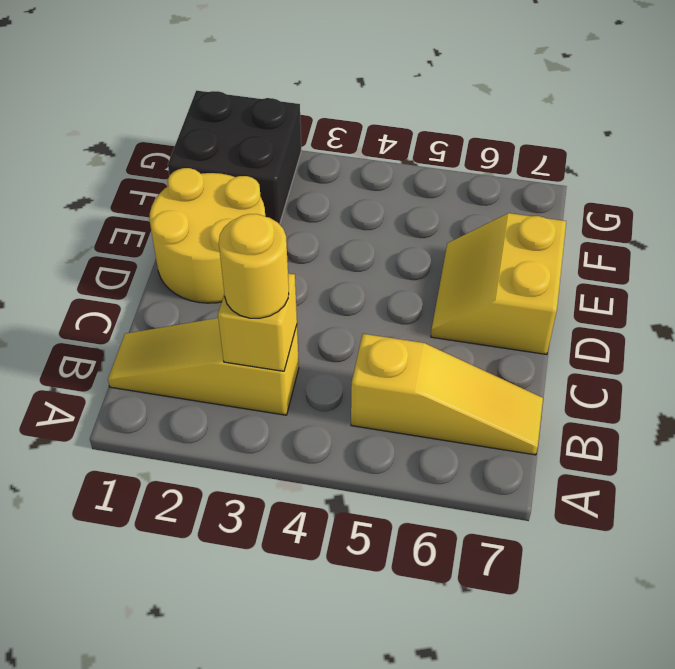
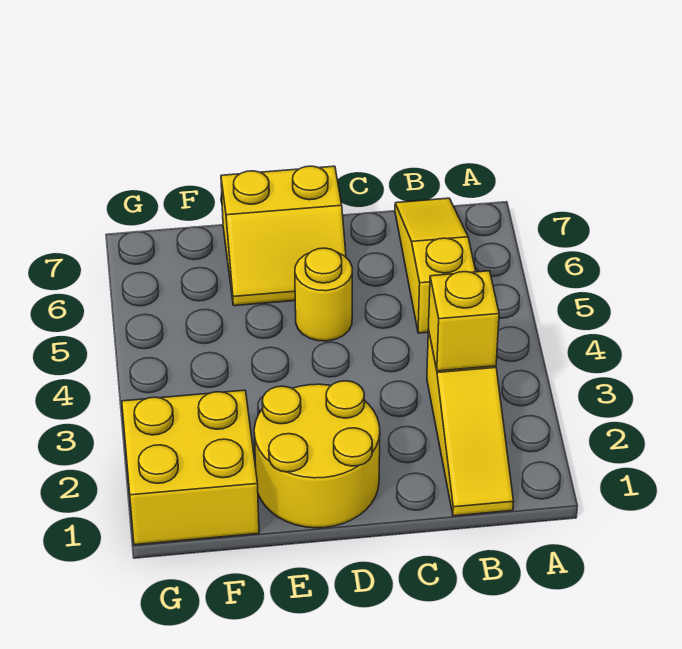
yellow round brick B3 level 3 -> yellow round brick D5 level 1
black brick F1:G2 level 1 -> yellow brick F1:G2 level 1

